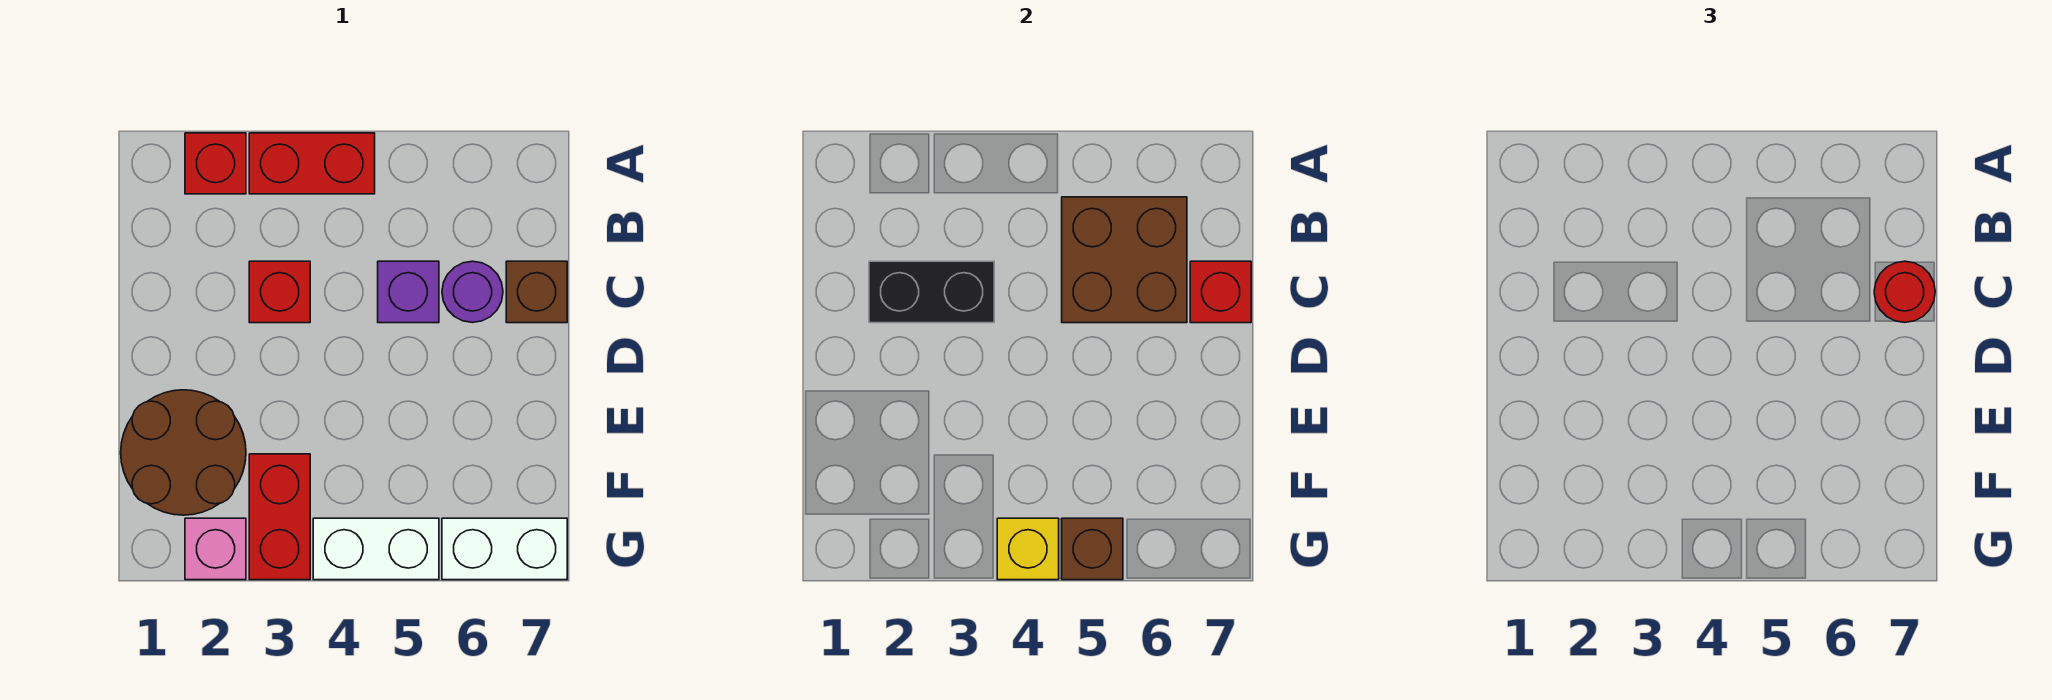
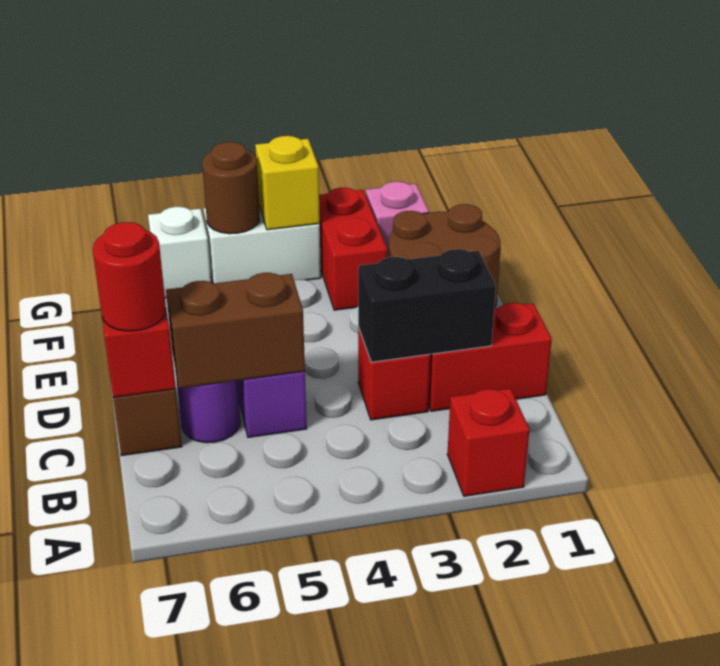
red brick A3:A4 level 1 -> red brick C1:C2 level 1
brown brick B5:C6 level 2 -> brown brick C5:C6 level 2
brown brick G5 level 2 -> brown round brick G5 level 2
white brick G6:G7 level 1 -> white brick G6 level 1

